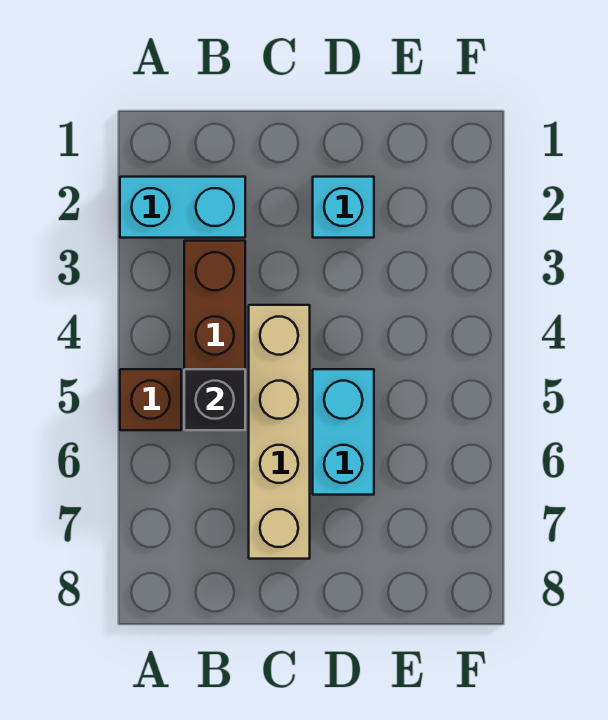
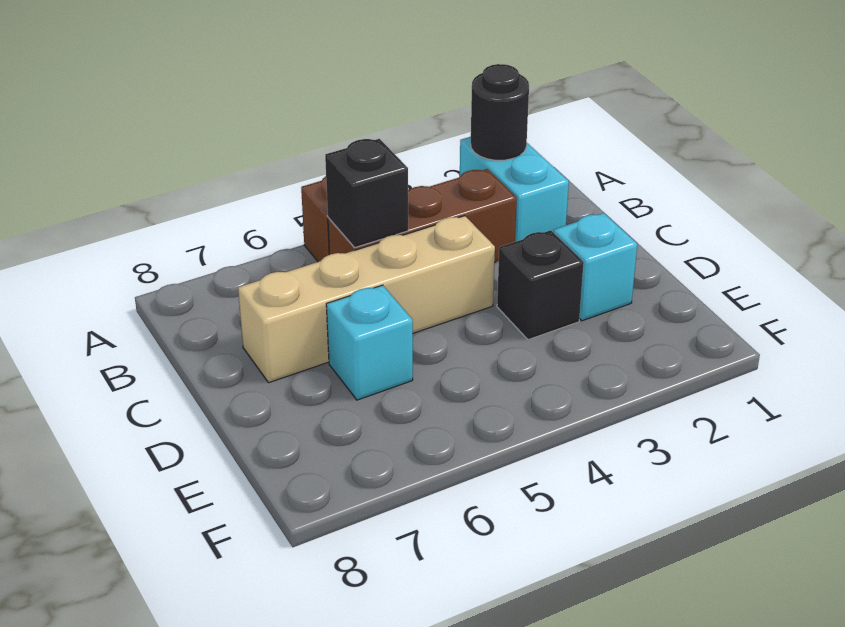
none -> black round brick A2 level 2
none -> black brick D3 level 1
cyan brick D5:D6 level 1 -> cyan brick D6 level 1

